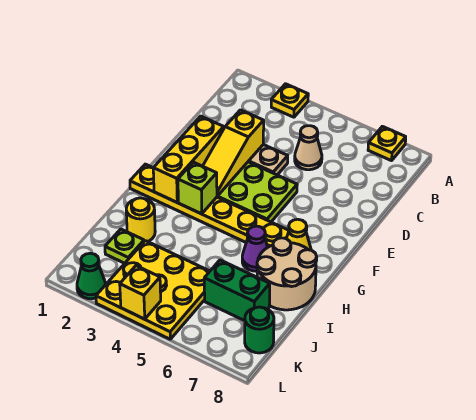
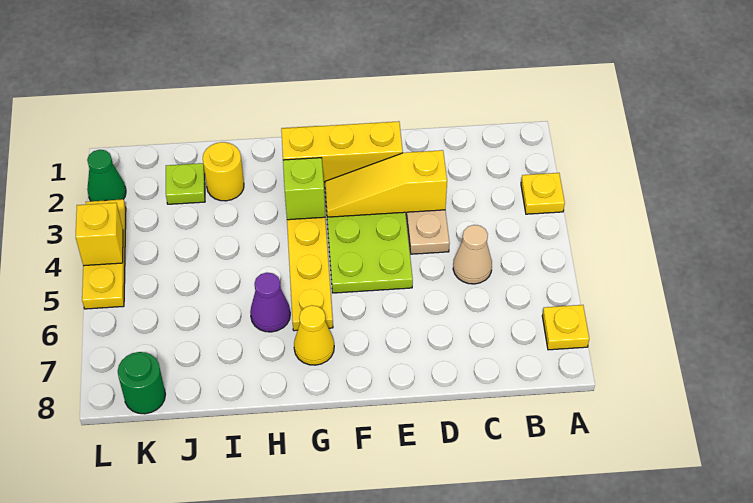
tan round brick H7:I8 level 1 -> none
yellow plate J3:L5 level 1 -> yellow plate L3:L5 level 1
green brick J6:J7 level 1 -> none

